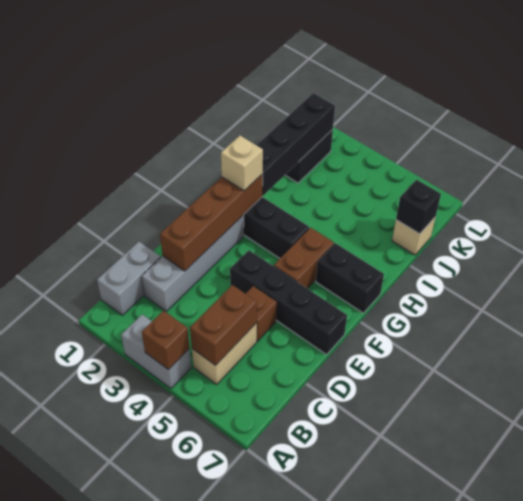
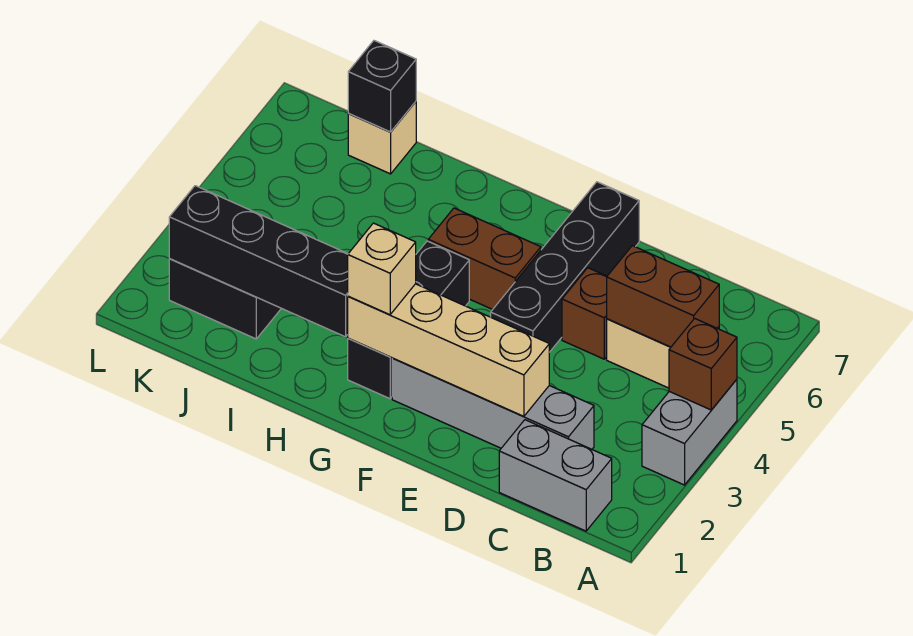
brown brick D2:G2 level 2 -> tan brick D2:G2 level 2
black brick G6:G7 level 1 -> none

